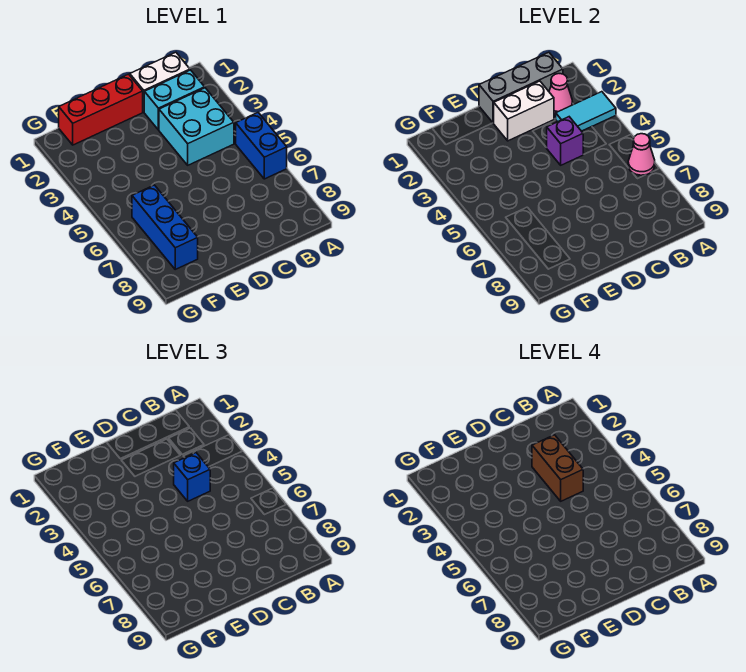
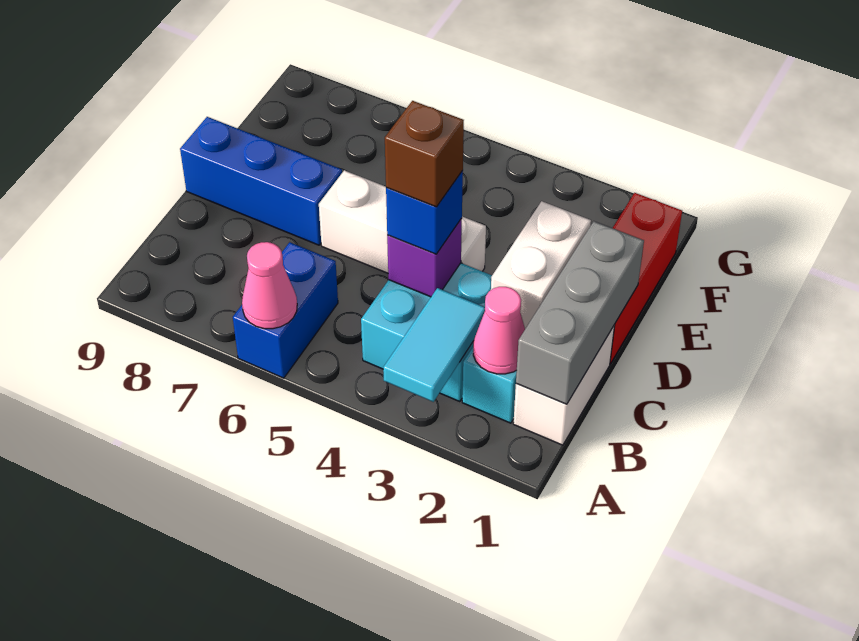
blue brick A5:A6 level 1 -> blue brick A6:B6 level 1
brown brick C3:C4 level 4 -> brown brick C4 level 4
none -> white brick D4:D6 level 1
blue brick F6:F8 level 1 -> blue brick D7:D9 level 1

